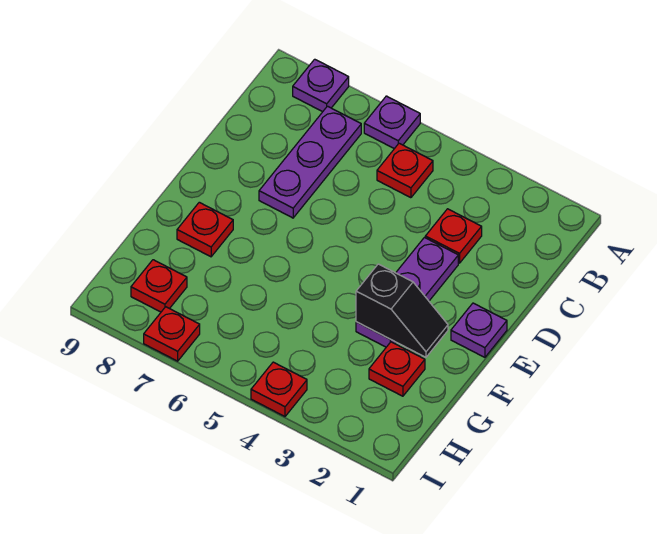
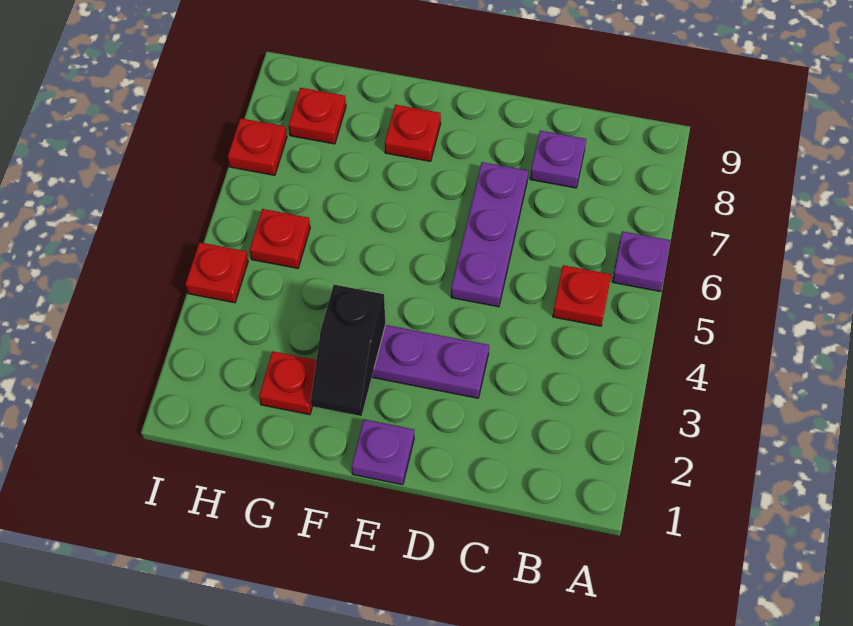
purple plate A8 level 1 -> purple plate C8 level 1
purple plate B7:D7 level 1 -> purple plate D5:D7 level 1
red plate C3 level 1 -> red plate H5 level 1

